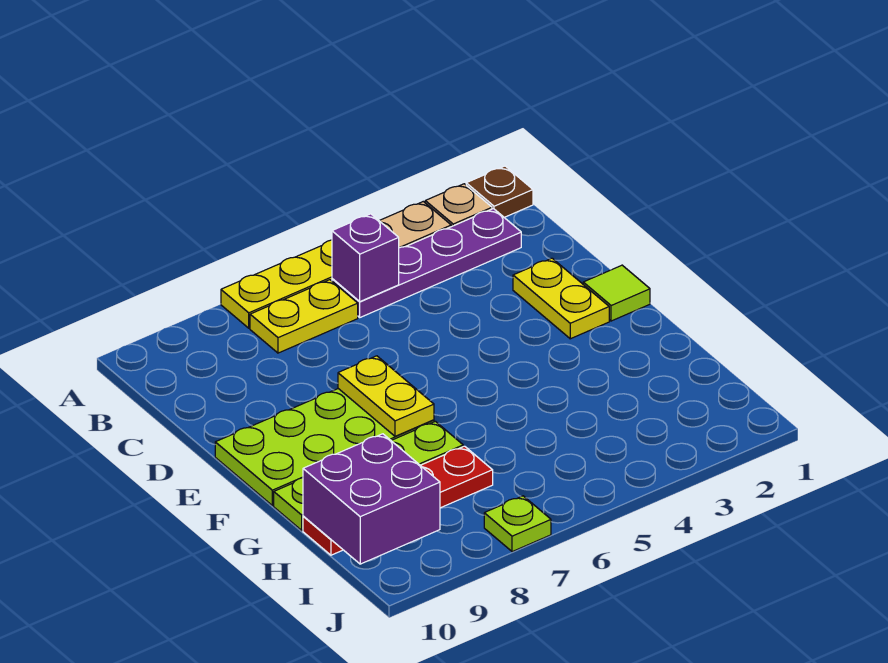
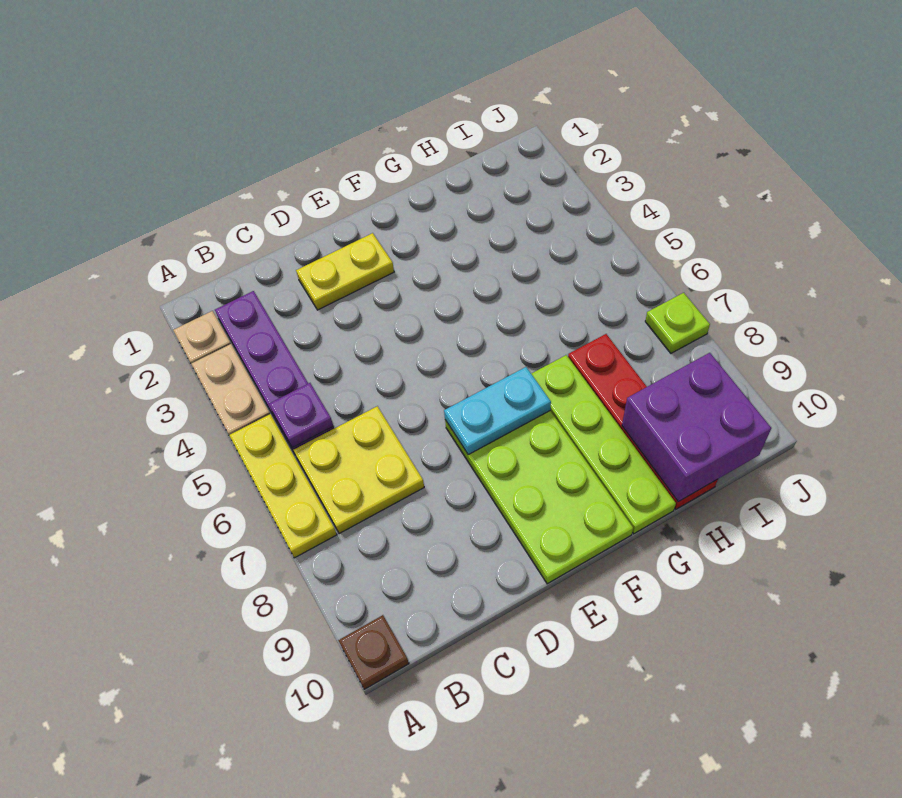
brown plate A1 level 1 -> brown plate A10 level 1
purple brick B5 level 2 -> purple plate B5 level 2
yellow plate B6:B7 level 1 -> yellow plate B6:C7 level 1
lime tile E1 level 1 -> none
yellow plate E7:F7 level 2 -> cyan plate E7:F7 level 2

